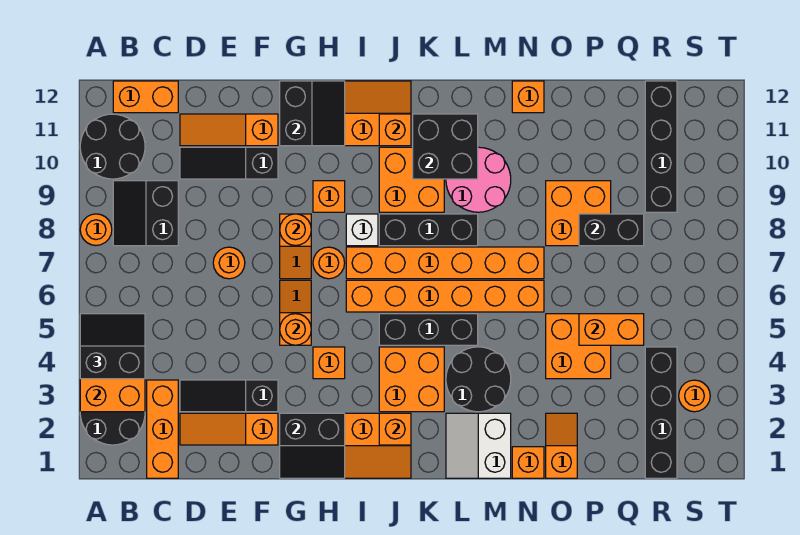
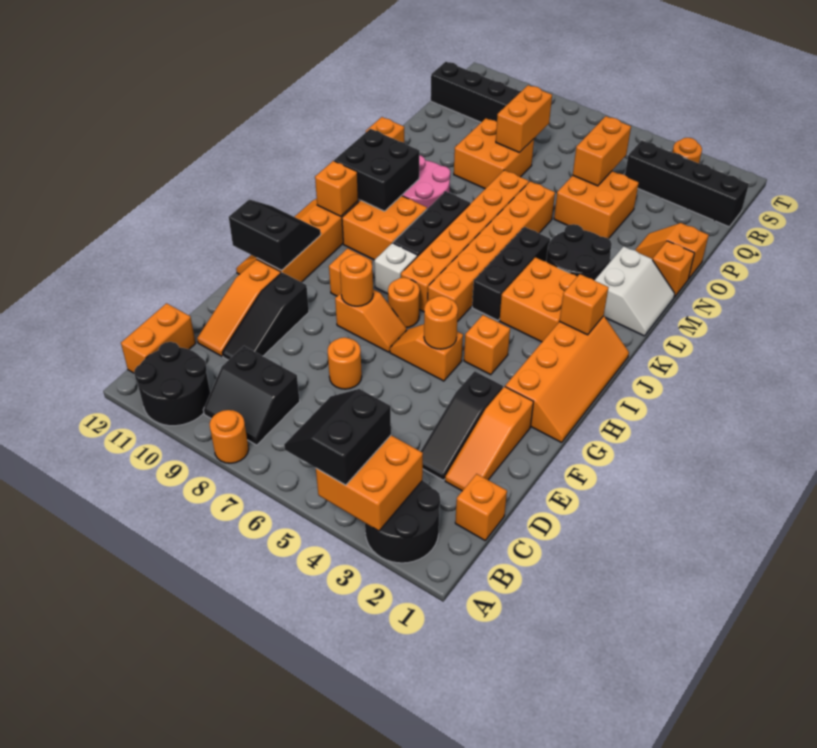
orange brick C1:C3 level 1 -> orange brick C1 level 1
black slope G1:H2 level 2 top 2 -> none
white slope L1:M2 level 1 top M -> white slope L1:M2 level 1 top 2
black brick P8:Q8 level 2 -> orange brick P8:Q8 level 2

